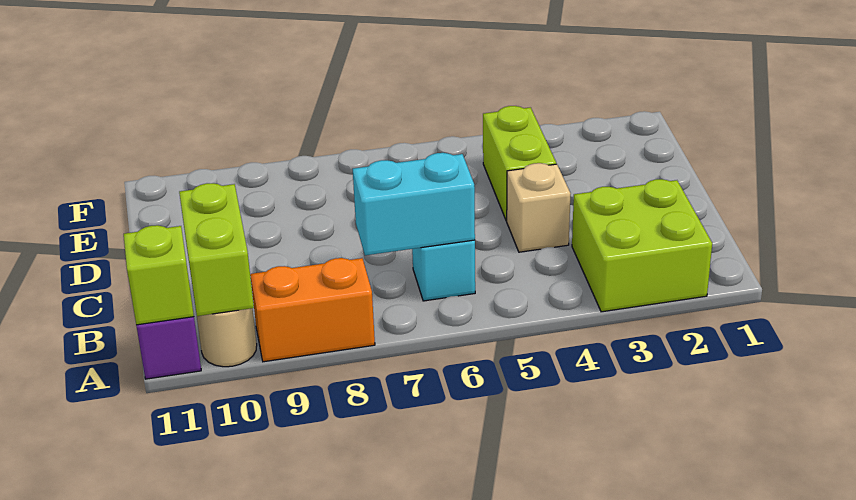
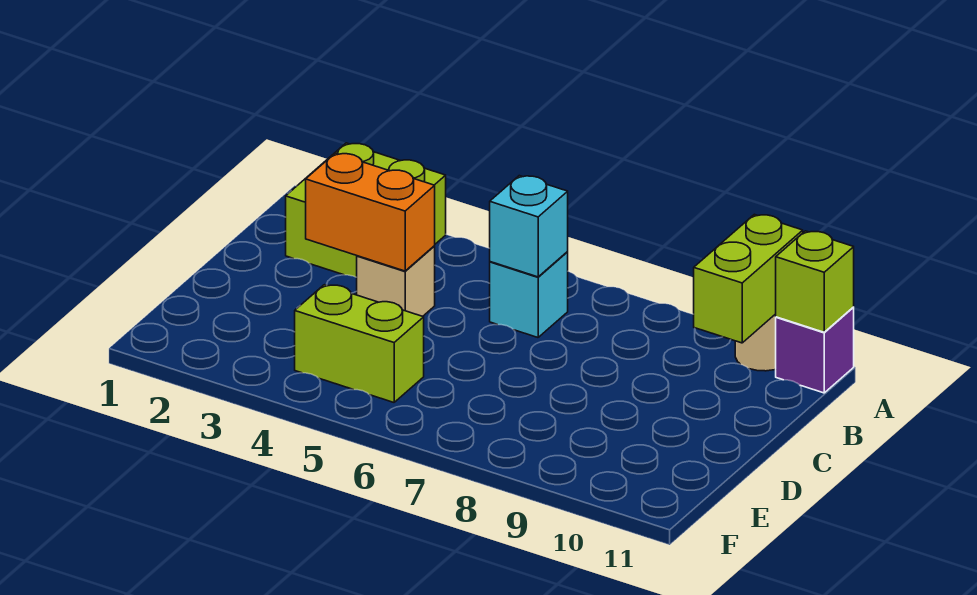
orange brick A8:A9 level 1 -> orange brick C3:C4 level 2
cyan brick B6:B7 level 2 -> cyan brick B6 level 2
lime brick D4:E4 level 1 -> lime brick E4:E5 level 1

